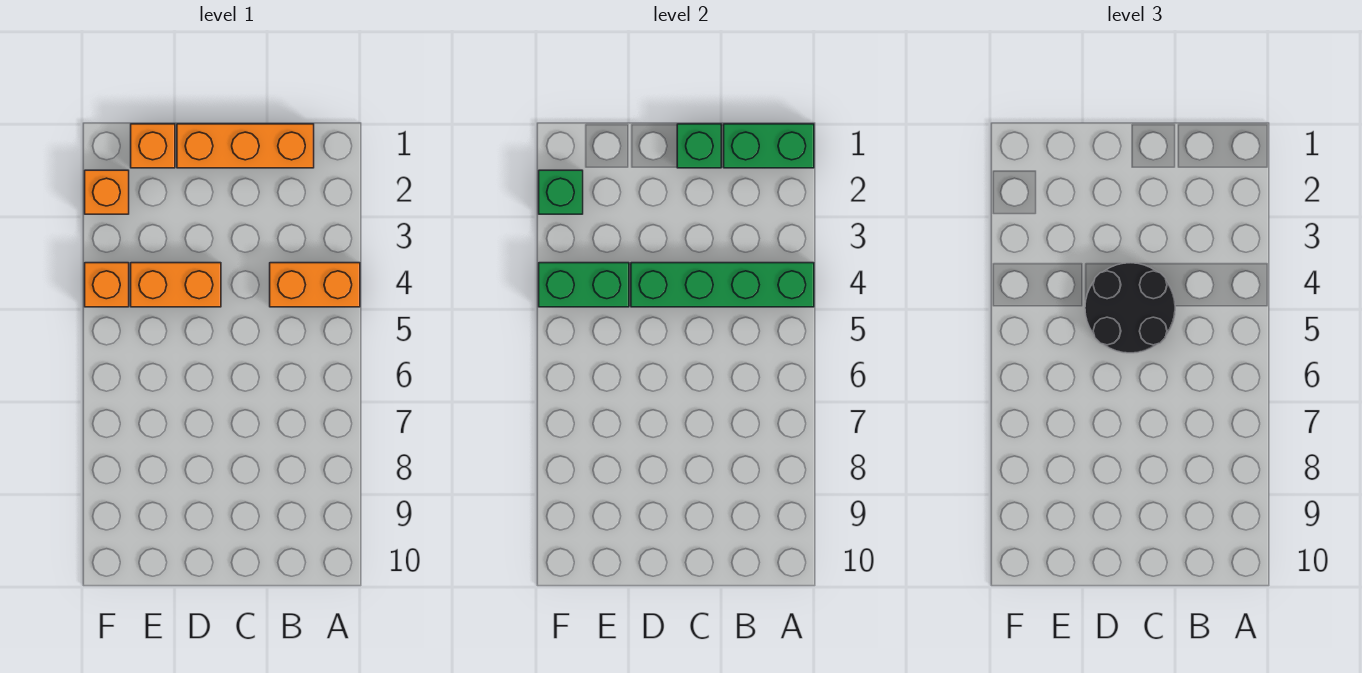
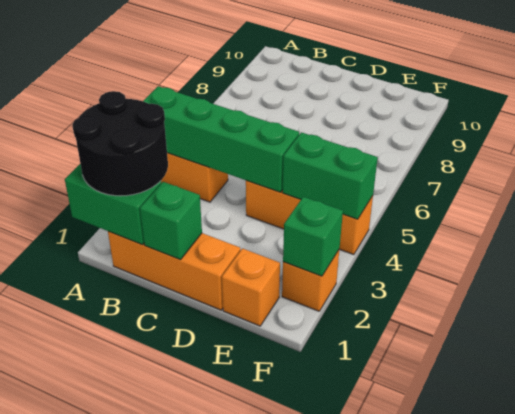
black round brick C4:D5 level 3 -> black round brick A1:B2 level 3

